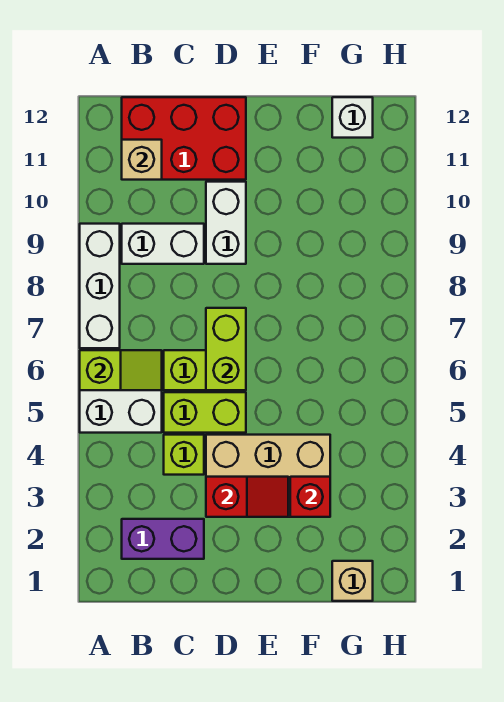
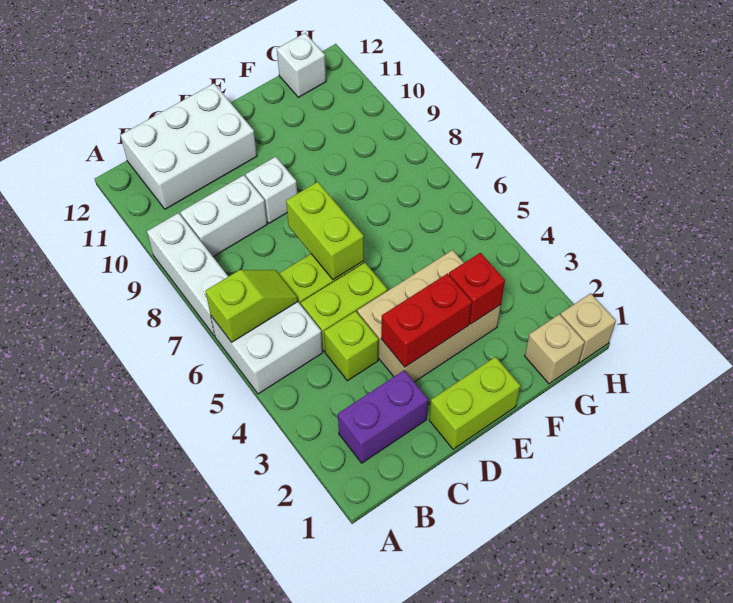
red brick B11:D12 level 1 -> white brick B11:D12 level 1
tan brick B11 level 2 -> tan brick H1 level 1
none -> lime brick D1:E1 level 1
red slope D3:E3 level 2 top D -> red brick D3:E3 level 2
white brick D9:D10 level 1 -> white brick D9 level 1

